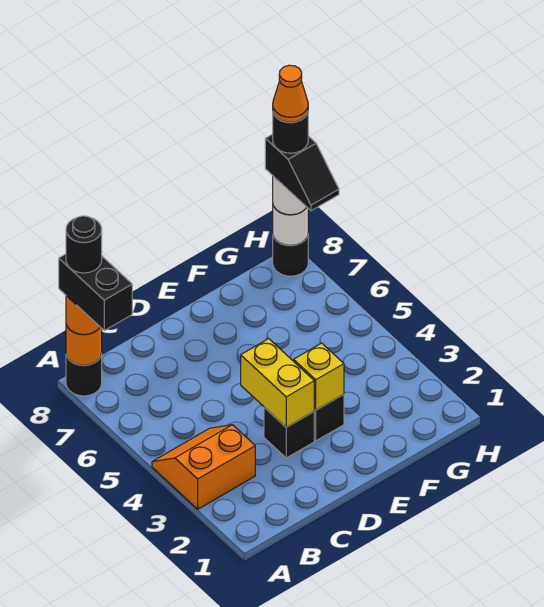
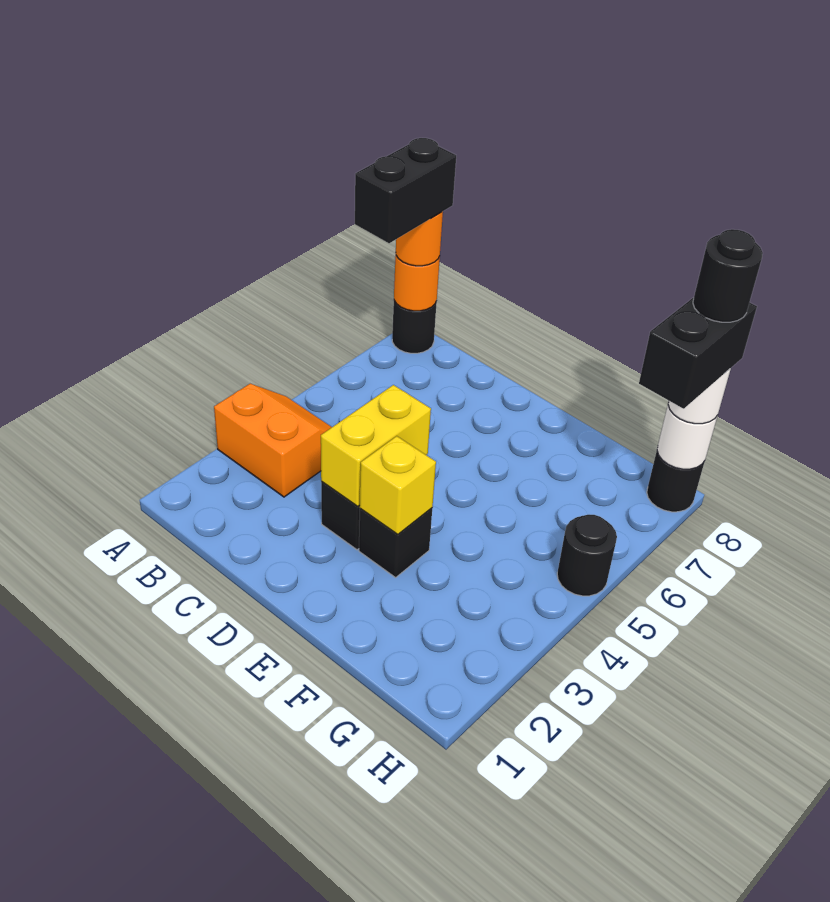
black round brick A8 level 5 -> black round brick H5 level 1
black slope H7:H8 level 4 top 8 -> black brick H7:H8 level 4
orange cone H8 level 6 -> none

